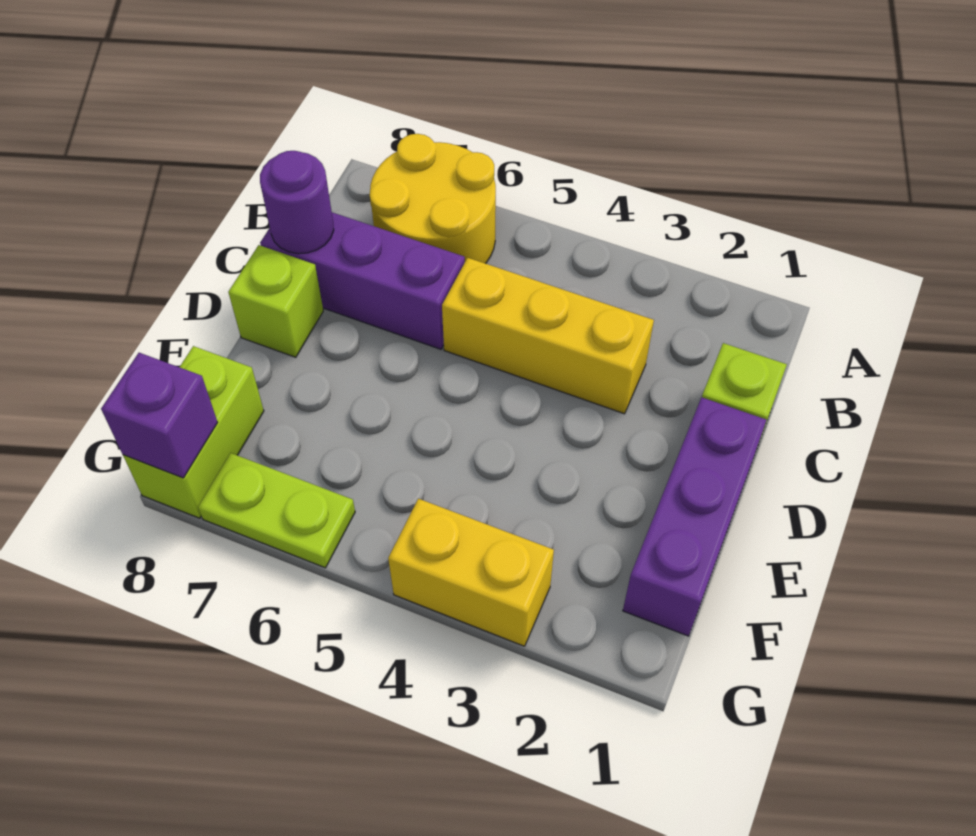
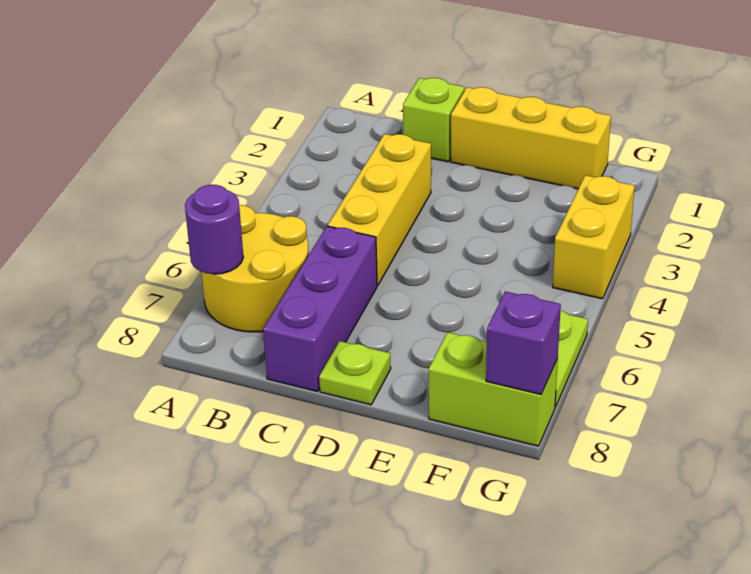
purple round brick C8 level 2 -> purple round brick A7 level 2
purple brick D1:F1 level 1 -> yellow brick D1:F1 level 1
lime brick D8 level 1 -> lime plate D8 level 1

